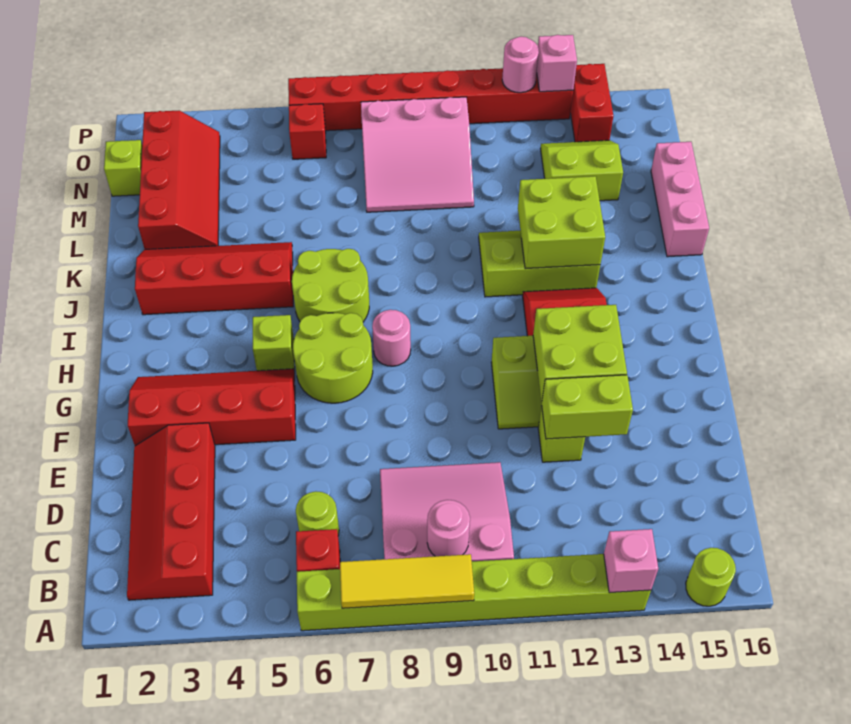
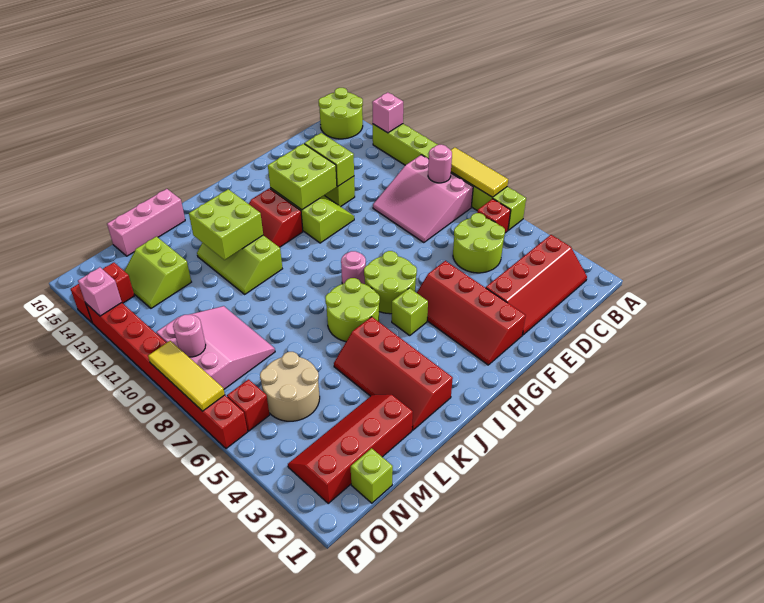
lime round brick A15 level 1 -> lime round brick A15:B16 level 1
lime round brick C6 level 1 -> lime round brick C5:D6 level 1
none -> tan round brick M5:N6 level 1
none -> yellow tile P7:P9 level 2
pink round brick P12 level 2 -> pink round brick O9 level 2

